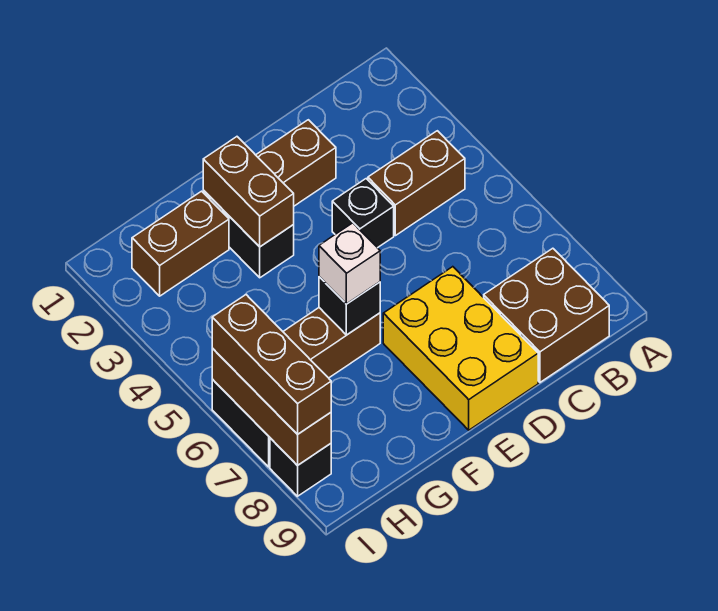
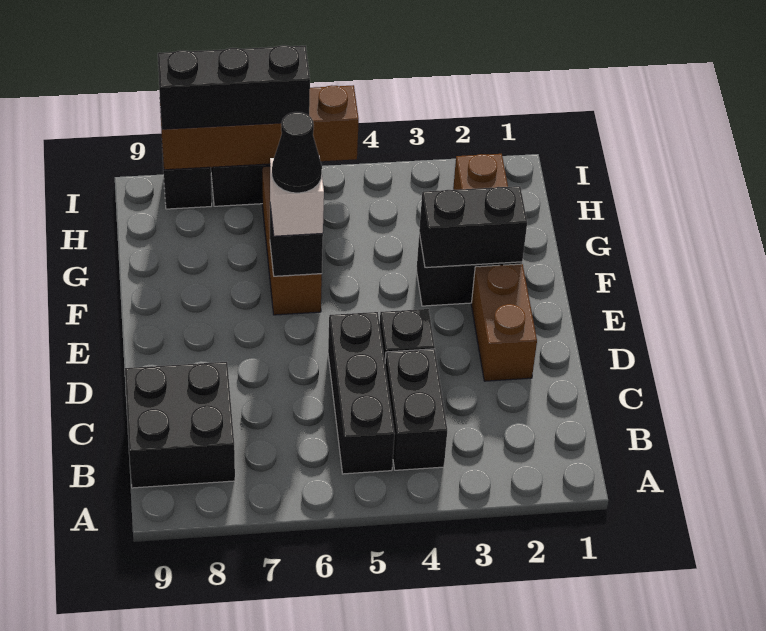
brown brick B4:C4 level 1 -> black brick B4:C4 level 1
none -> black brick B5:D5 level 1
brown brick B8:C9 level 1 -> black brick B8:C9 level 1
yellow brick D7:E9 level 1 -> none
brown brick F2:F3 level 2 -> black brick F2:F3 level 2
none -> black cone F6 level 4
brown brick I6:I8 level 2 -> brown brick I5:I8 level 2
brown brick I6:I8 level 3 -> black brick I6:I8 level 3

